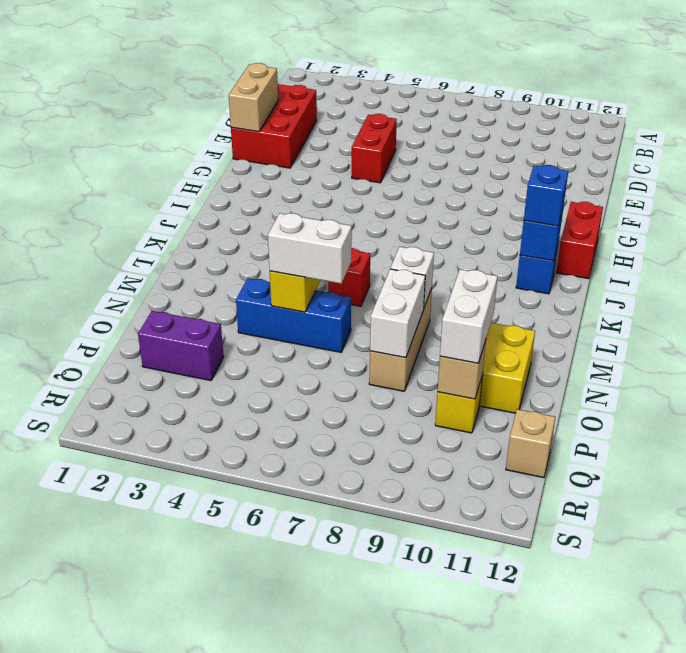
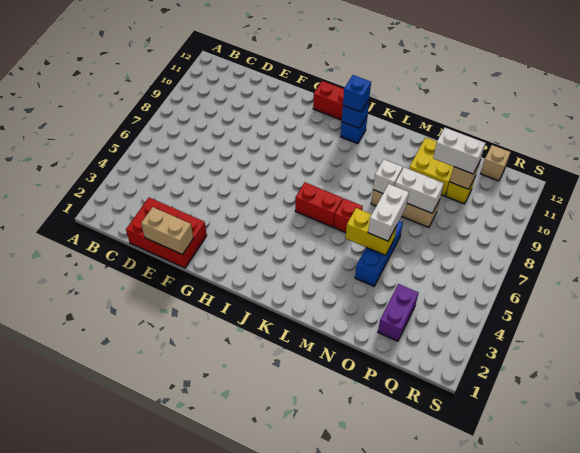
red brick E5:F5 level 1 -> red brick J6:K6 level 1

